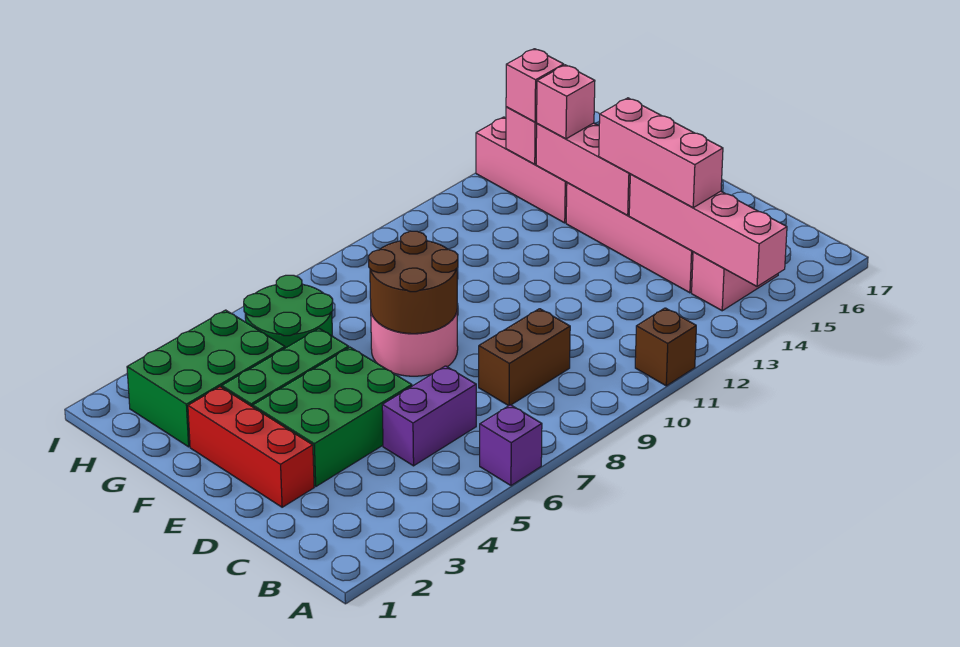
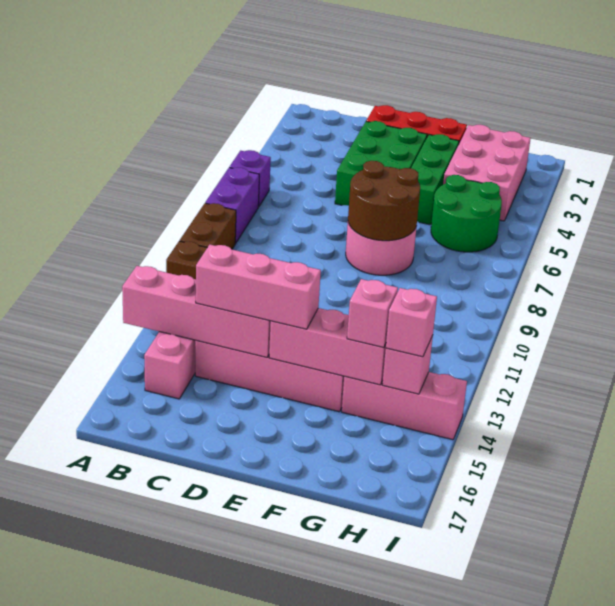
purple brick C5:C6 level 1 -> purple brick A7:A8 level 1
brown brick C8:C9 level 1 -> brown brick A9:A10 level 1
green brick G2:H4 level 1 -> pink brick G2:H4 level 1

